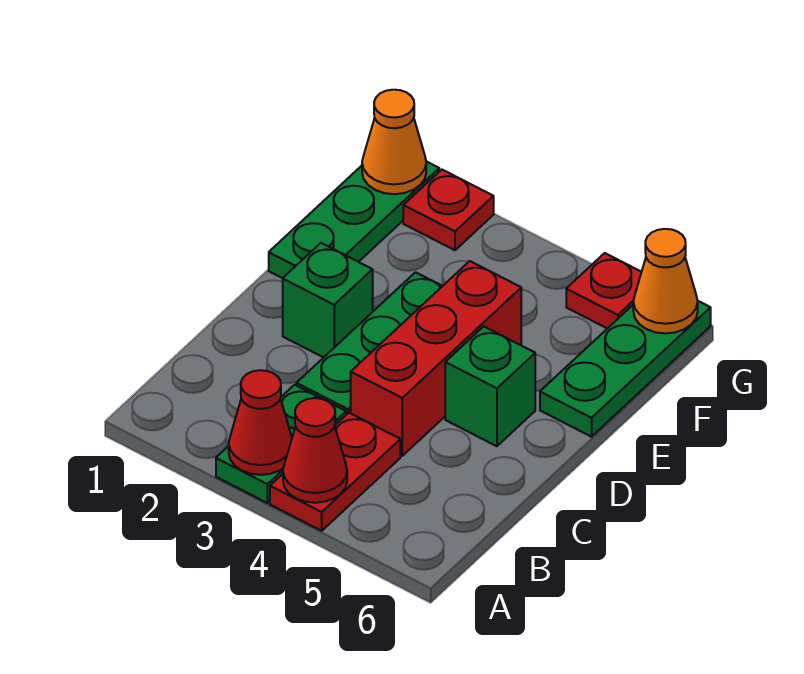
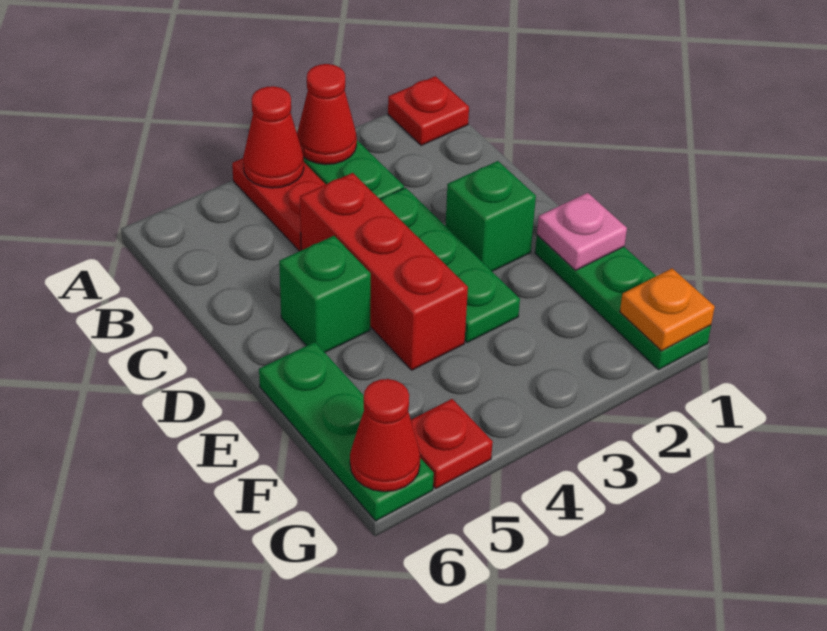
none -> pink plate E1 level 2
orange cone G1 level 2 -> orange plate G1 level 2
red plate G2 level 1 -> red plate A1 level 1
orange cone G6 level 2 -> red cone G6 level 2

